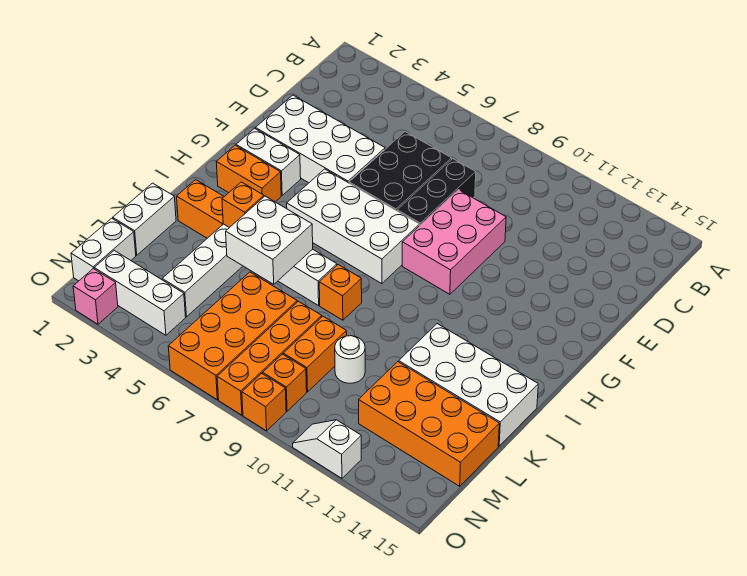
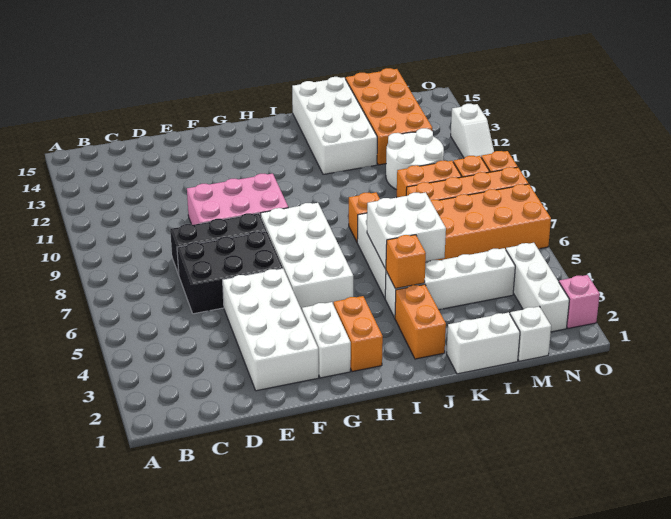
white round brick L10 level 1 -> white round brick L10:M11 level 1
white brick M1:N1 level 1 -> white brick M1 level 1

